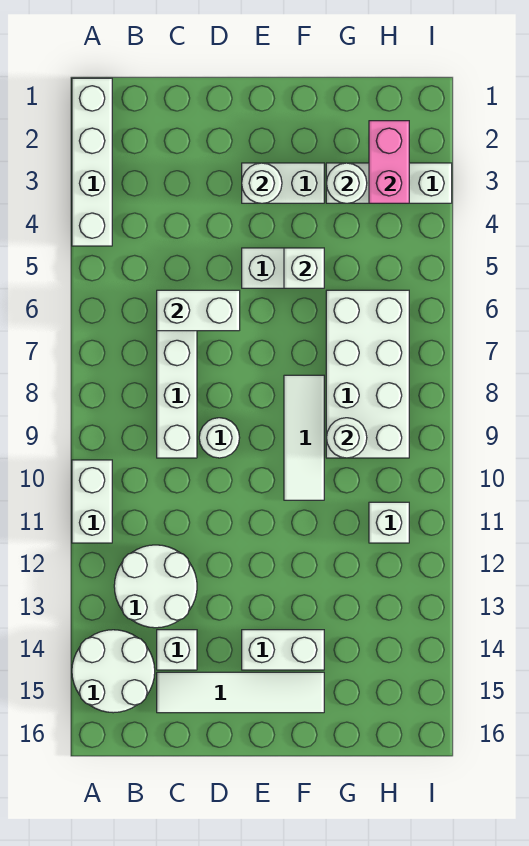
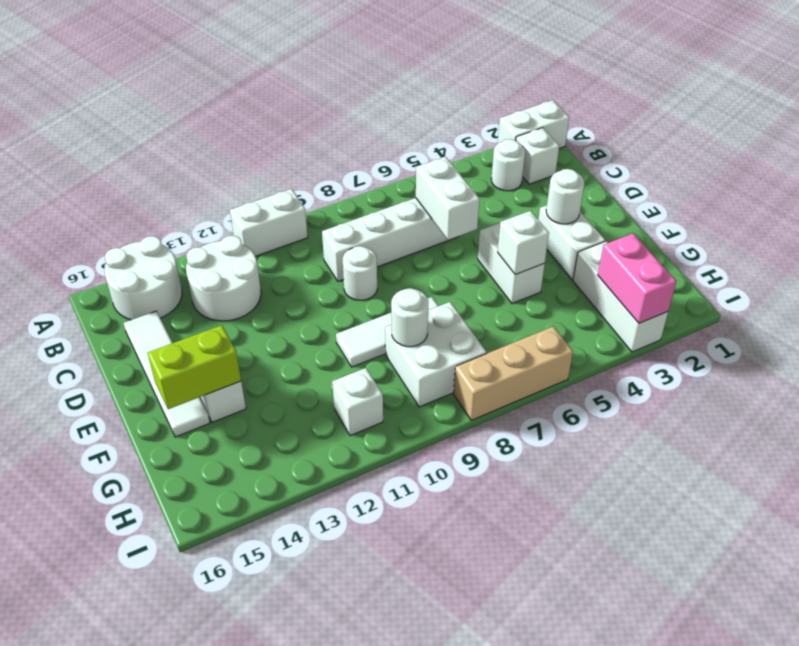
white brick A1:A4 level 1 -> white brick A1:A2 level 1
white brick C14 level 1 -> white brick B2 level 1
none -> lime brick F14:F15 level 2
white round brick G3 level 2 -> white round brick B3 level 1
white brick G6:H9 level 1 -> white brick G8:H9 level 1
pink brick H2:H3 level 2 -> pink brick H3:I3 level 2
none -> tan brick I6:I8 level 1

